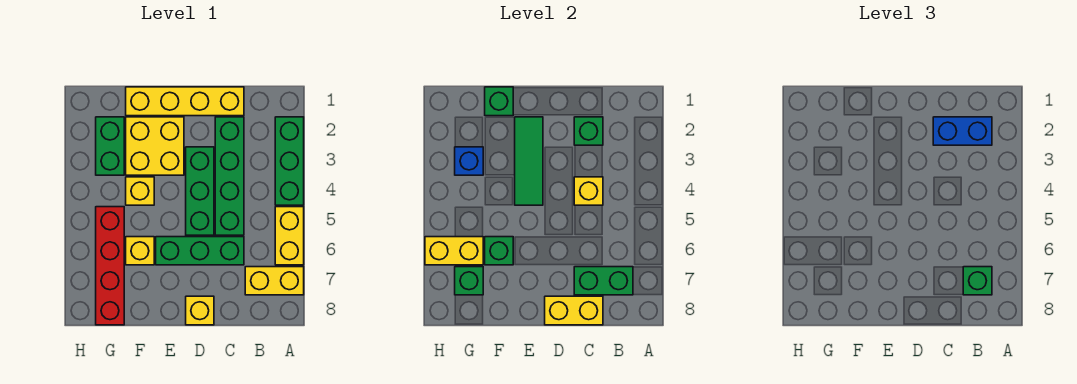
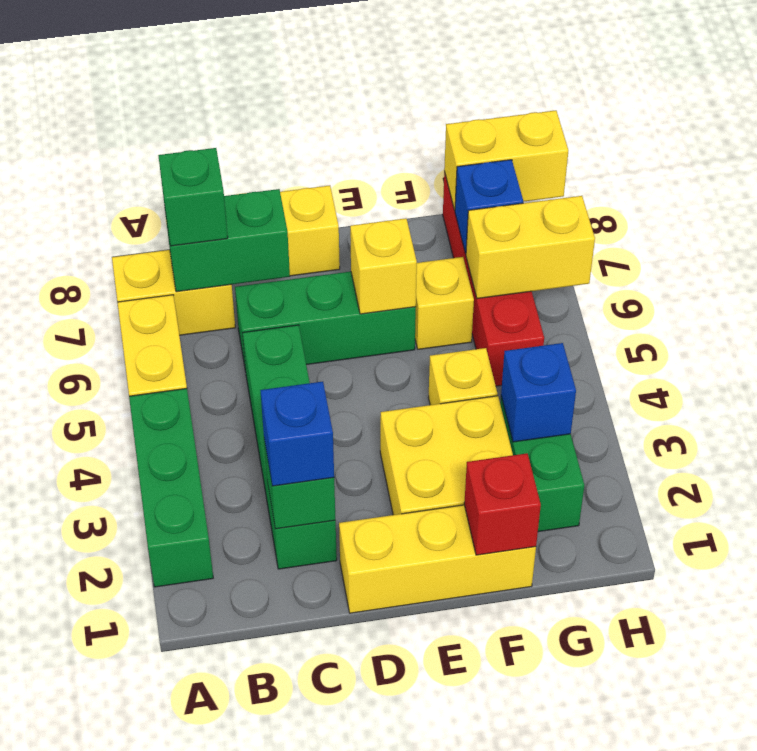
blue brick B2:C2 level 3 -> blue brick C2 level 3
yellow brick C1:F1 level 1 -> yellow brick D1:F1 level 1
yellow brick C4 level 2 -> yellow brick E6 level 2
yellow brick C8:D8 level 2 -> yellow brick G8:H8 level 2
green brick D3:D5 level 1 -> none
green tile E2:E4 level 2 -> none
green brick F1 level 2 -> red brick F1 level 2
green brick F6 level 2 -> none
green brick G7 level 2 -> blue brick G7 level 2

